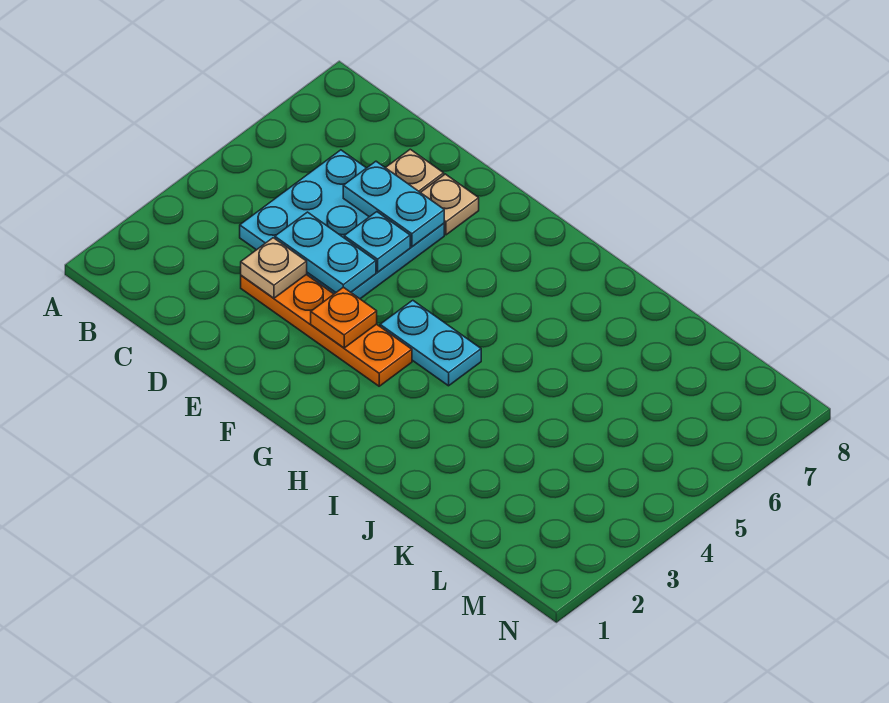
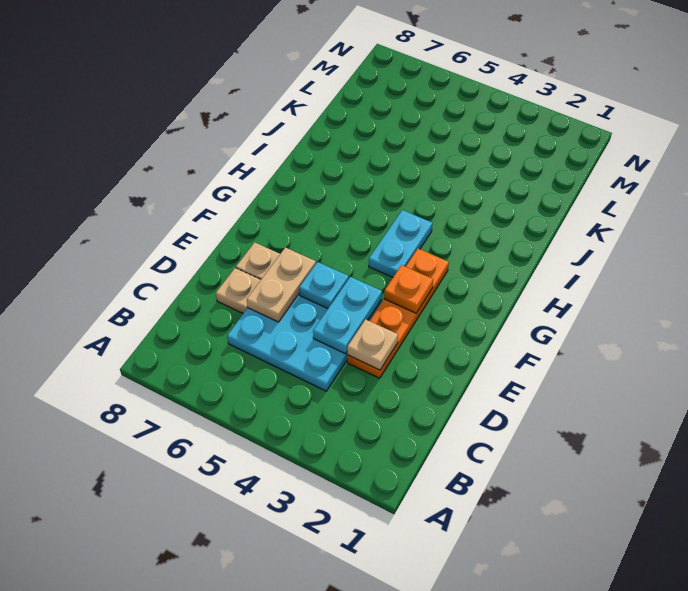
cyan plate D6:E6 level 2 -> tan plate D6:E6 level 2

